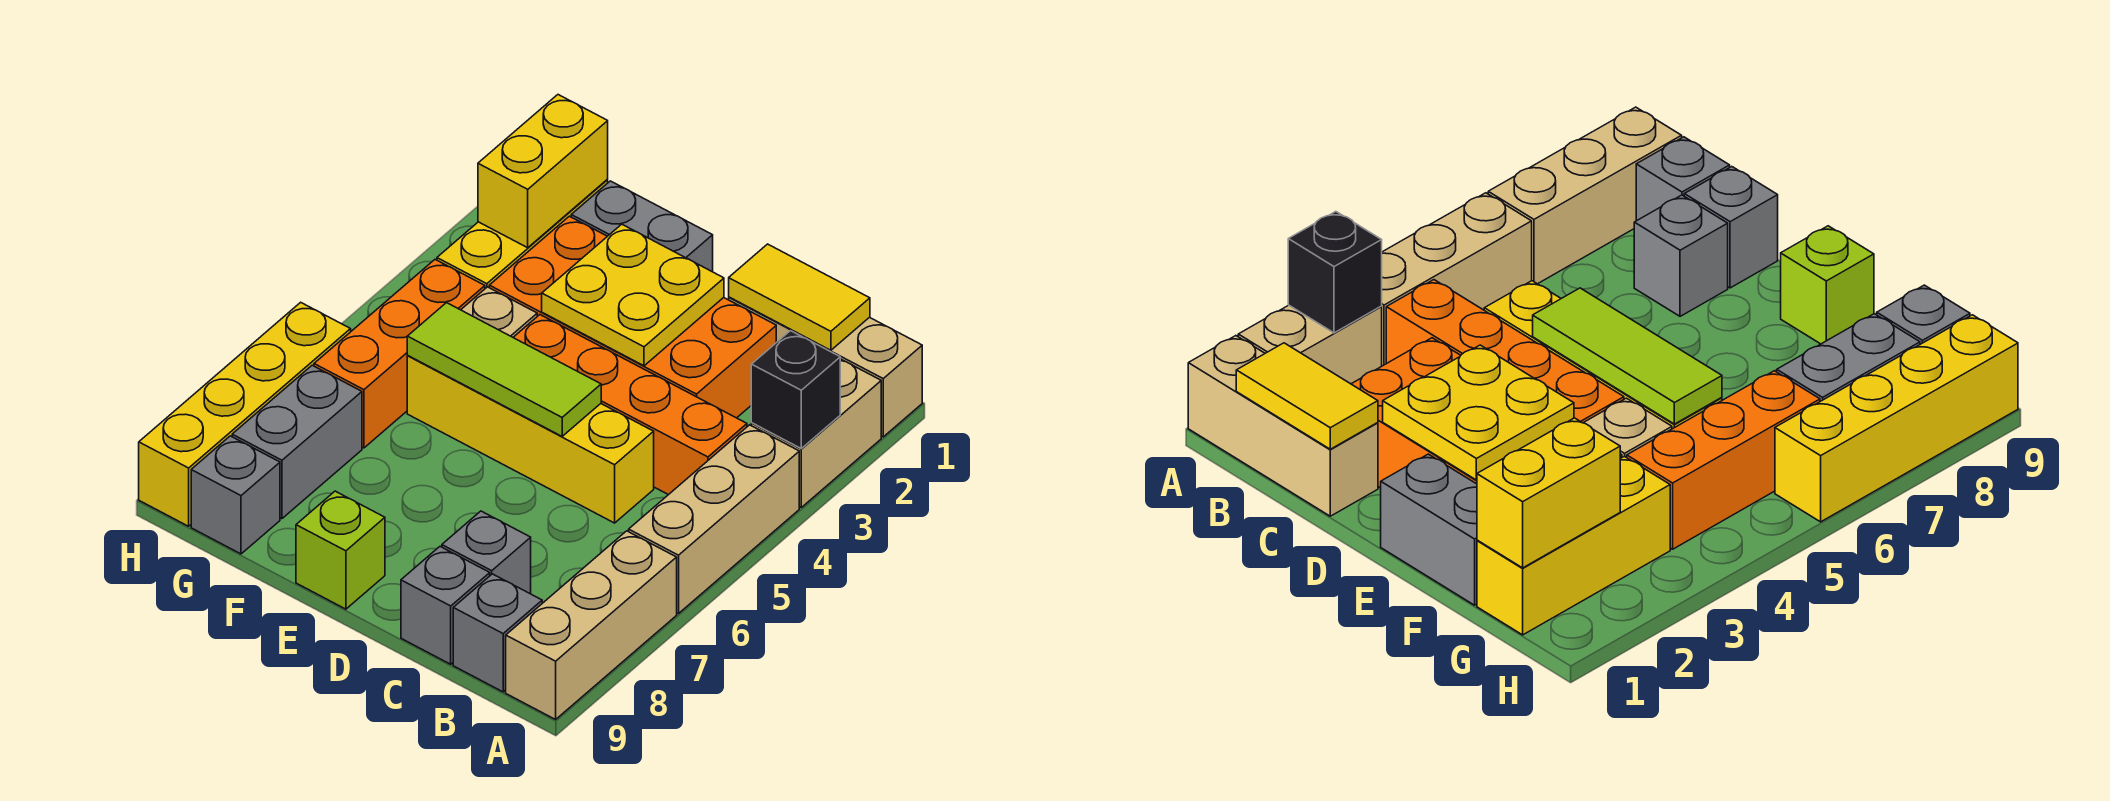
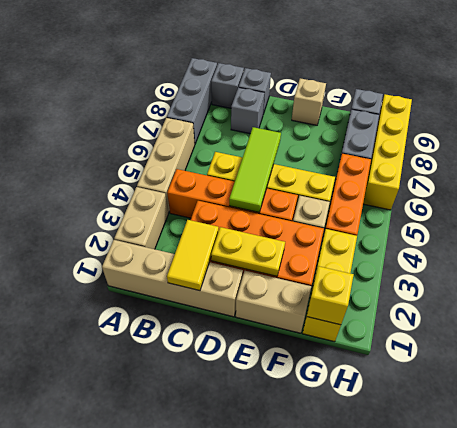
tan brick A1:C1 level 1 -> tan brick A1:D1 level 1
black brick A3 level 2 -> none
tan brick A7:A9 level 1 -> grey brick A7:A9 level 1
yellow tile B1:C1 level 2 -> yellow tile C1:C2 level 2
yellow plate D2:E3 level 2 -> yellow plate D2:E2 level 2
lime tile D5:F5 level 2 -> lime tile D4:D6 level 2
grey brick E1:F1 level 1 -> tan brick E1:F1 level 1
lime brick E9 level 1 -> tan brick E9 level 1
yellow brick G1:G2 level 2 -> yellow brick G1 level 2

